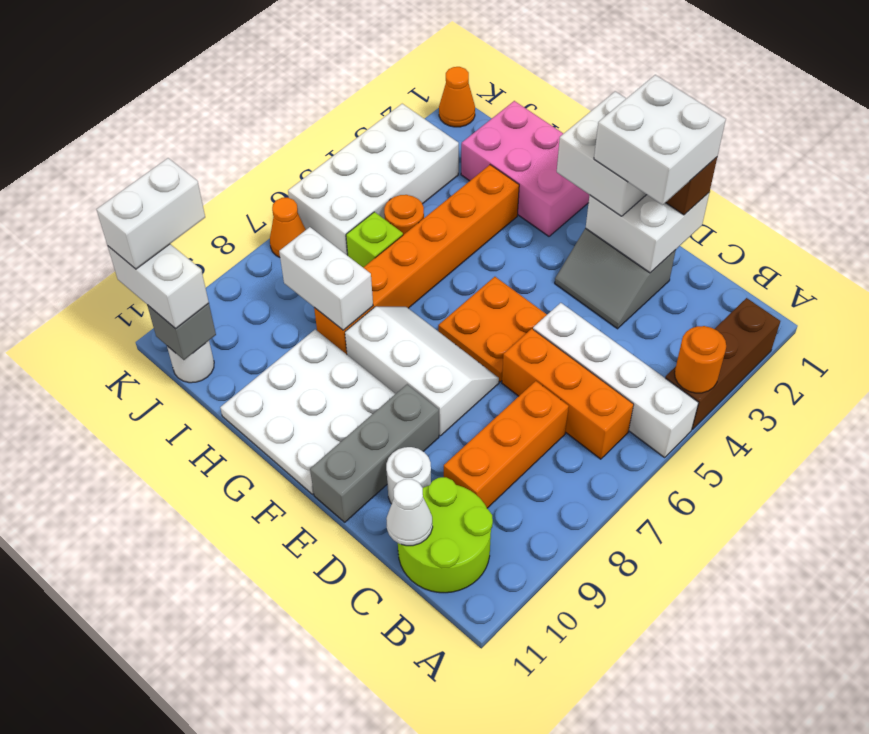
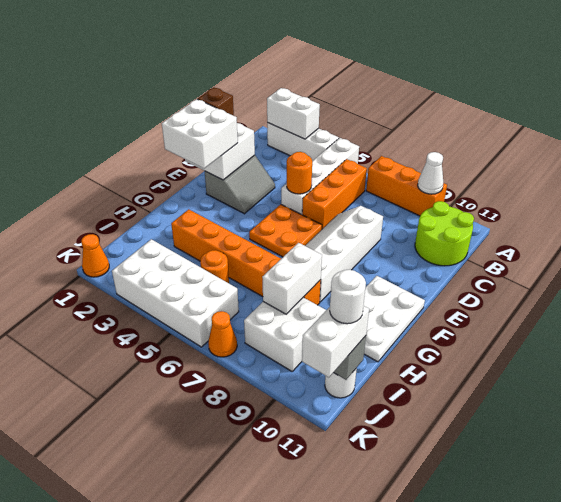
brown brick A2:A4 level 1 -> white brick A2:A4 level 1
orange round brick A4 level 2 -> orange round brick D5 level 2
orange brick C7:C9 level 1 -> orange brick A7:A9 level 1
white cone C11 level 2 -> white cone A9 level 2
white brick D1:E2 level 4 -> white brick I8:J9 level 1
white round brick D10 level 1 -> white round brick J11 level 4
white slope E7:G8 level 1 top 8 -> white slope D7:G8 level 1 top 8
grey brick E9:E11 level 1 -> none
white plate F9:H11 level 1 -> white plate F10:H11 level 1
pink brick G1:I2 level 1 -> none
lime brick I6 level 1 -> none
white brick K10:K11 level 4 -> white brick A2:A3 level 2

